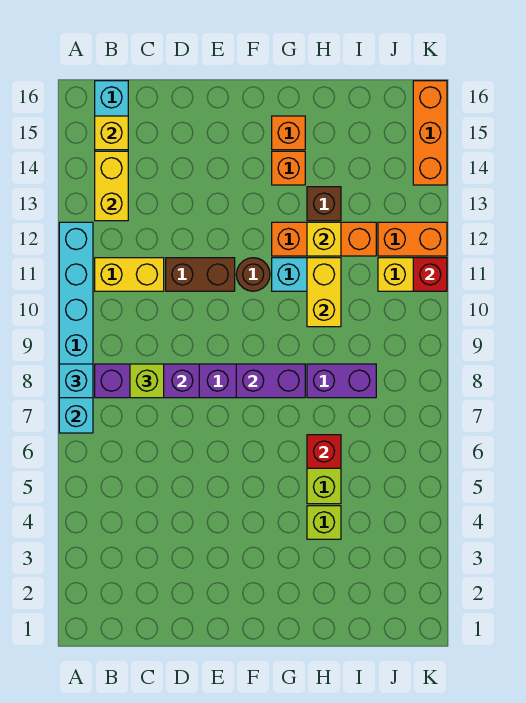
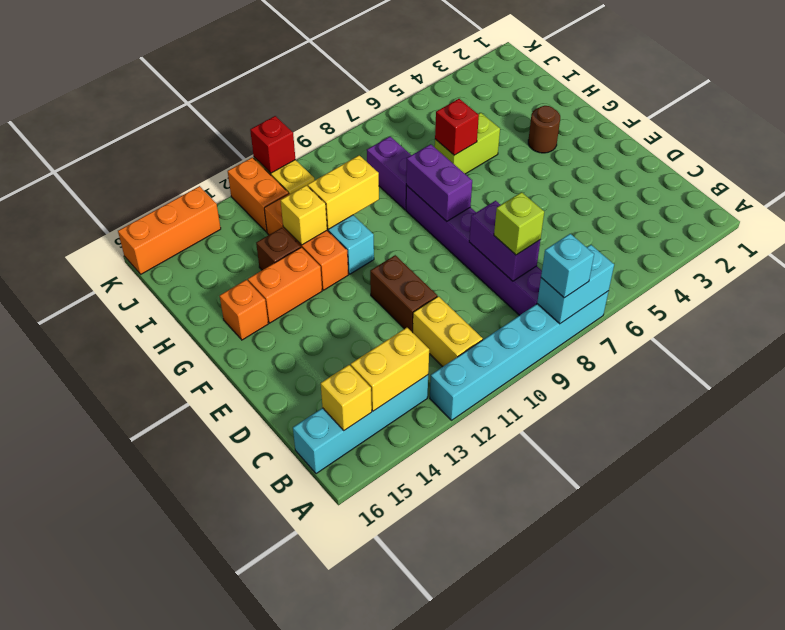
brown round brick F11 level 1 -> brown round brick G3 level 1
orange brick G14 level 1 -> orange brick G13:G14 level 1
lime brick H4 level 1 -> none

